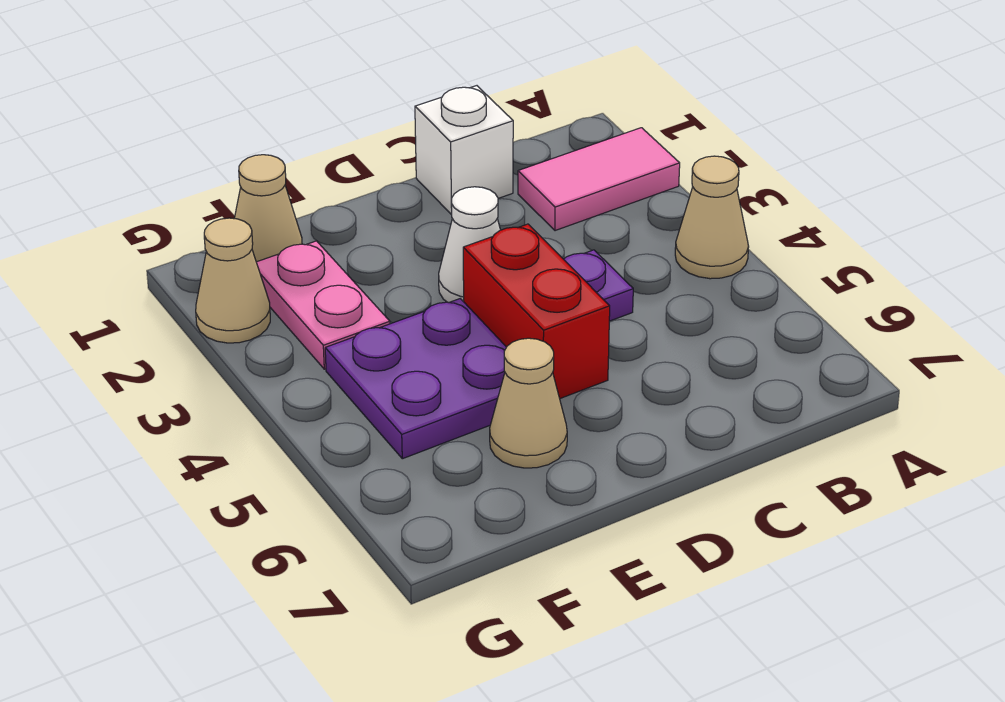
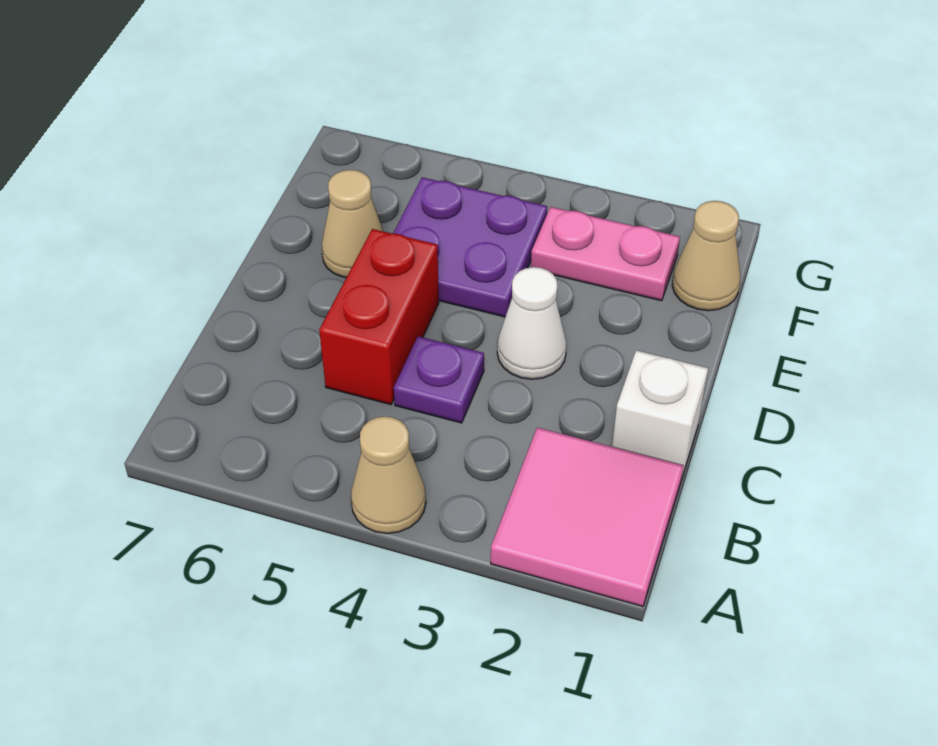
pink tile A2:B2 level 1 -> pink tile A1:B2 level 1
red brick D4:D5 level 1 -> red brick C5:D5 level 1
tan cone G2 level 1 -> none

